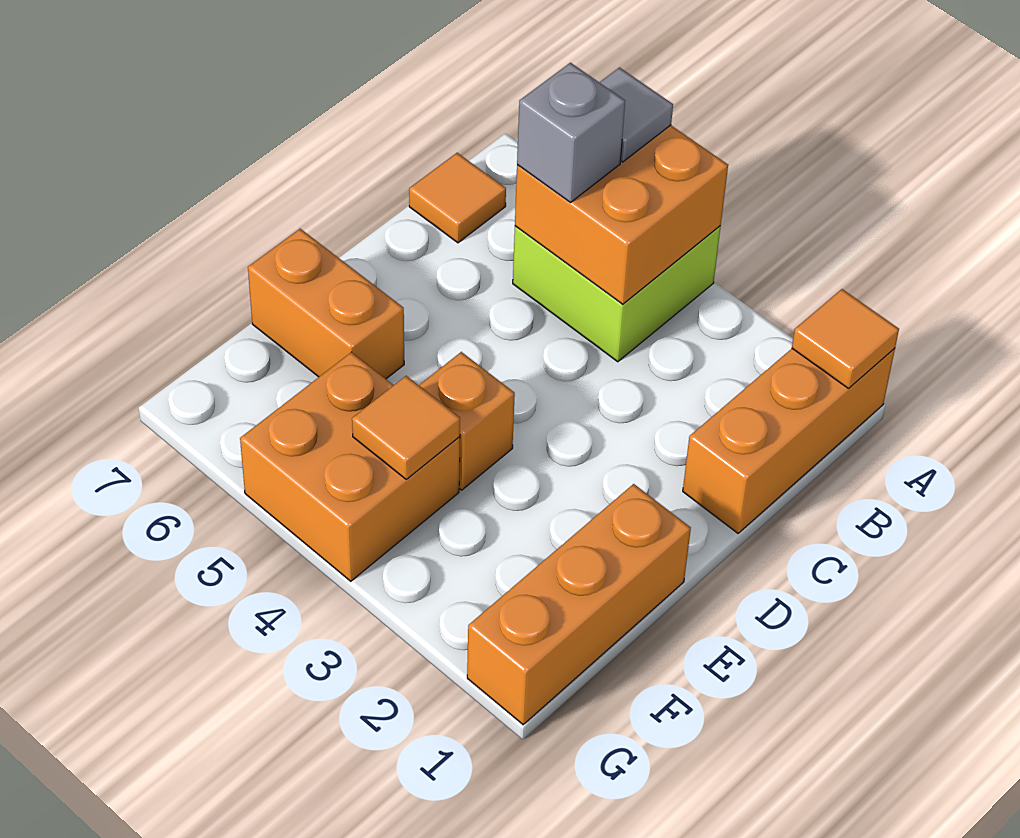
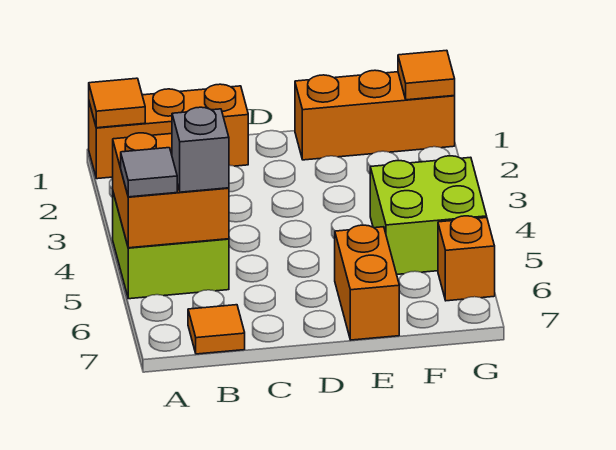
orange brick E4 level 1 -> orange brick G6 level 1
orange brick F4:G5 level 1 -> lime brick F4:G5 level 1
orange tile F4 level 2 -> orange tile G1 level 2

